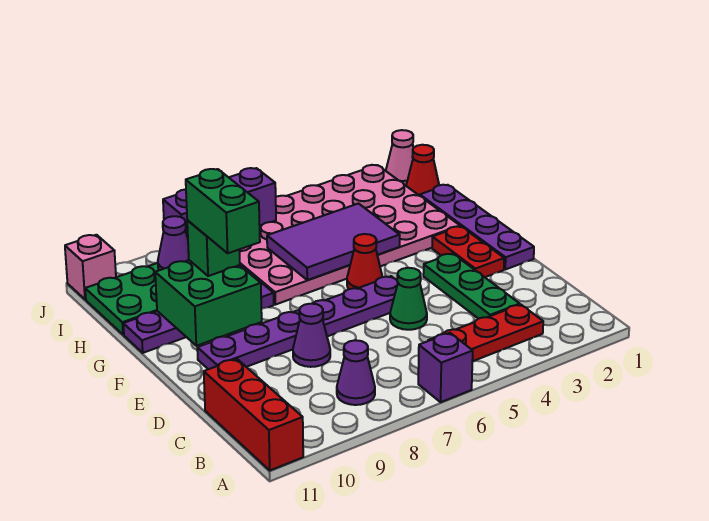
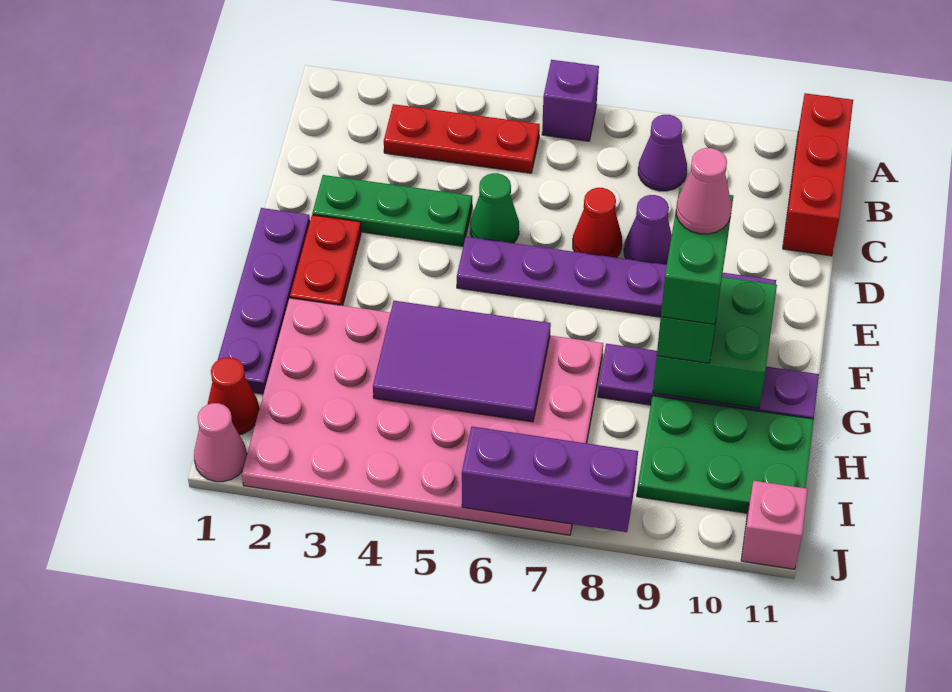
green plate C3:E3 level 1 -> green plate D2:D4 level 1
red cone F5 level 1 -> red cone D7 level 1
none -> pink cone F9 level 5
purple cone I9 level 2 -> none

